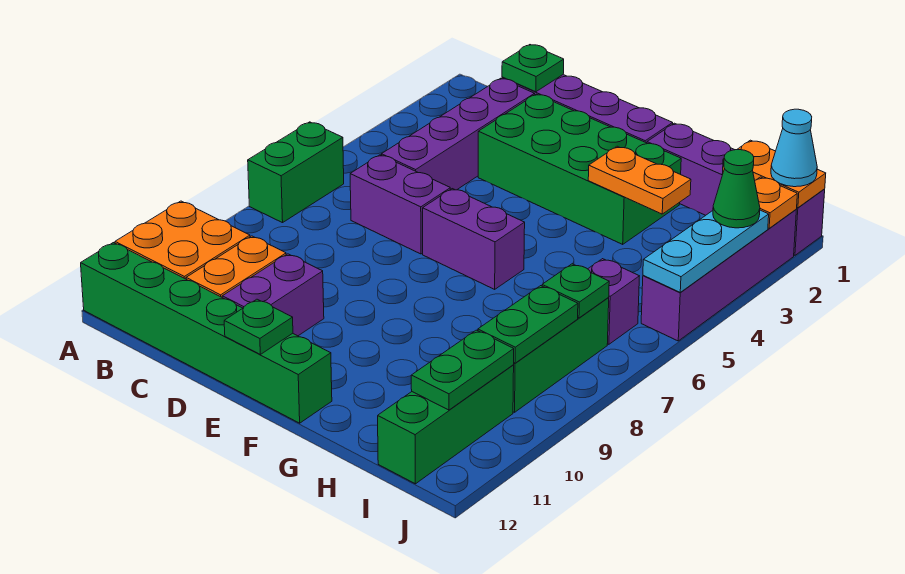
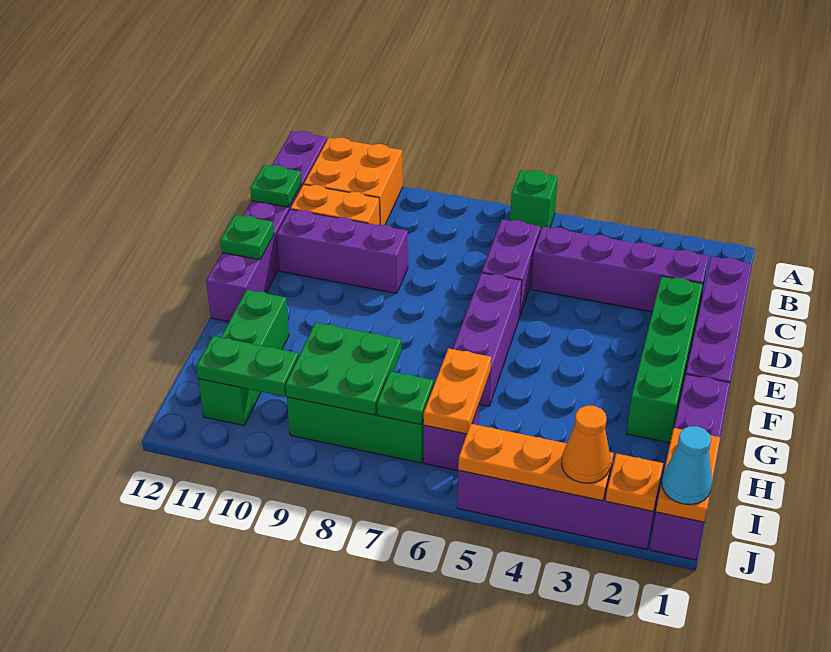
green brick A6:A7 level 1 -> green brick A6 level 1
green brick A12:F12 level 1 -> purple brick A12:F12 level 1
green plate C1 level 2 -> green plate C12 level 2
green brick D2:G3 level 1 -> green brick D2:G2 level 1
purple brick D10:D11 level 1 -> purple brick D9:D11 level 1
purple brick E6:F6 level 1 -> purple brick E6:G6 level 1
orange plate G3:H3 level 2 -> orange plate H6:I6 level 2
green plate I8:I9 level 2 -> green plate H8:I9 level 2
green brick I10:I12 level 1 -> green brick G11:I11 level 1
cyan plate J3:J5 level 2 -> orange plate J3:J5 level 2
green cone J3 level 3 -> orange cone J3 level 3

